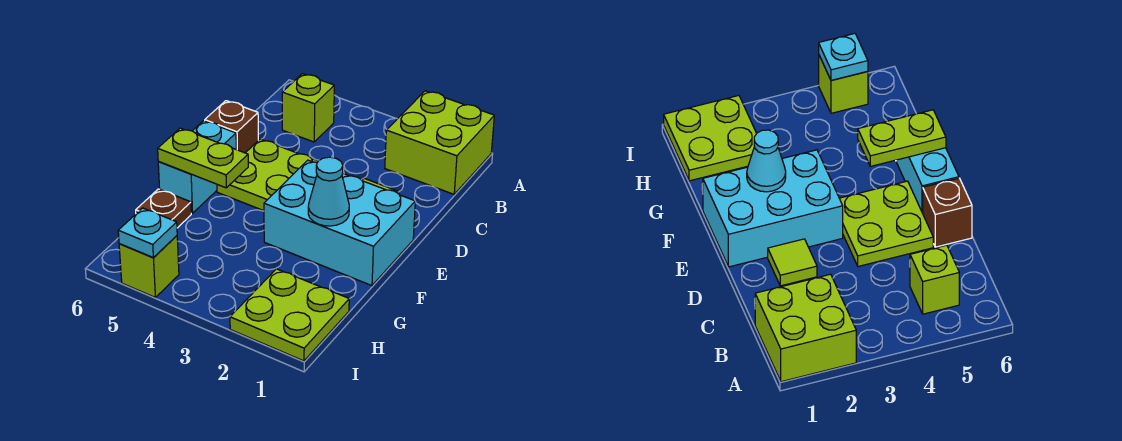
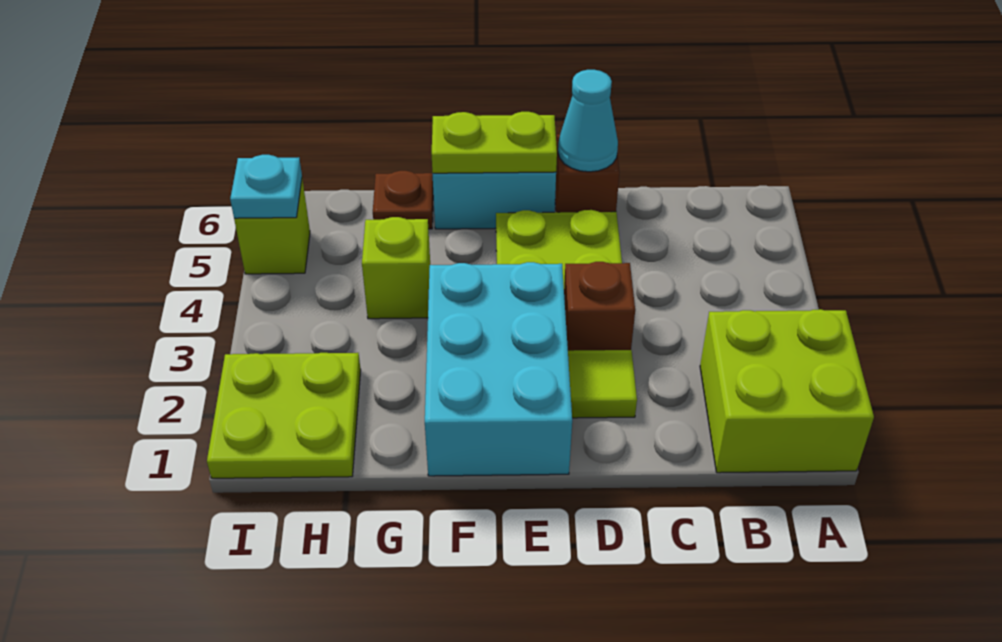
lime brick B5 level 1 -> lime brick G4 level 1
none -> brown brick D3 level 1
cyan cone F2 level 2 -> cyan cone D6 level 2
lime plate F5:F6 level 2 -> lime plate E6:F6 level 2

